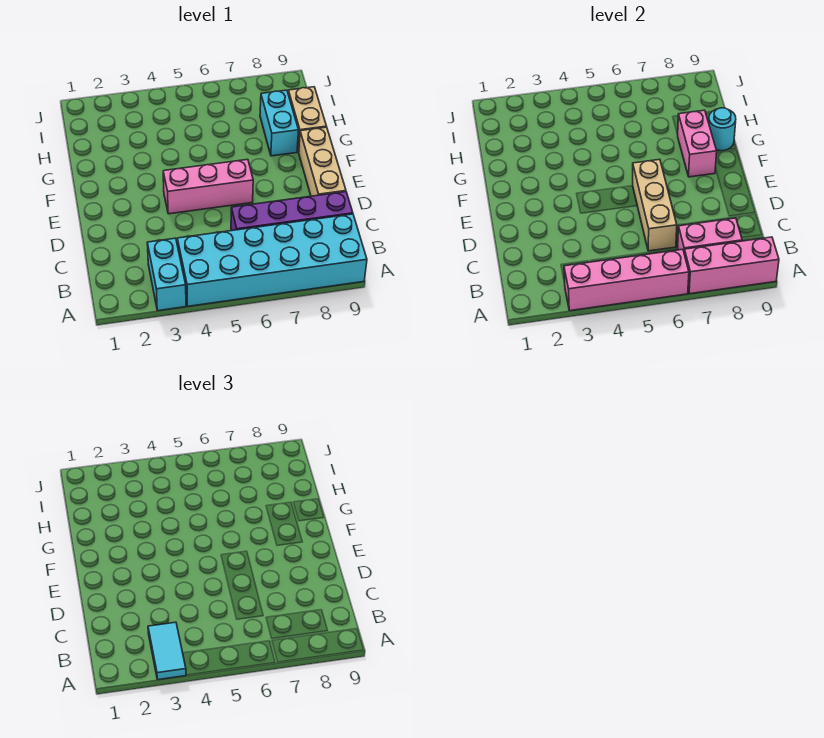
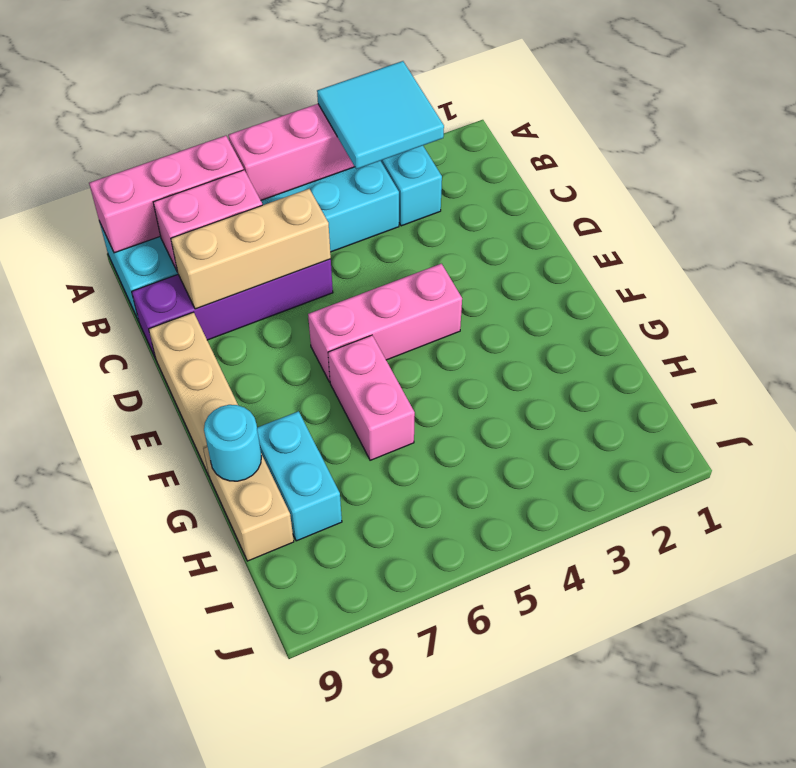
cyan tile A3:B3 level 3 -> cyan tile A3:B4 level 3
tan brick C6:E6 level 2 -> tan brick C6:C8 level 2
pink brick F8:G8 level 2 -> pink brick F6:G6 level 1

